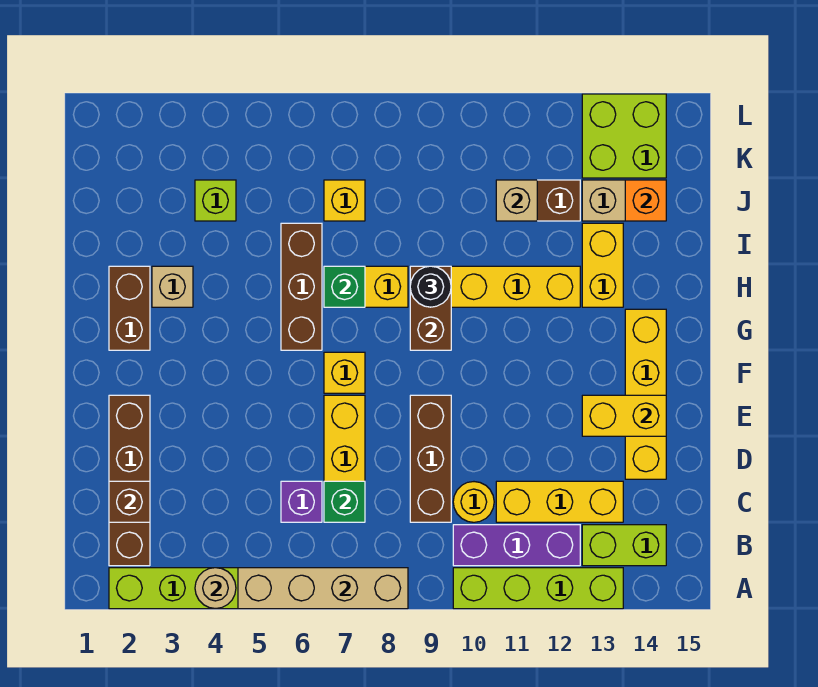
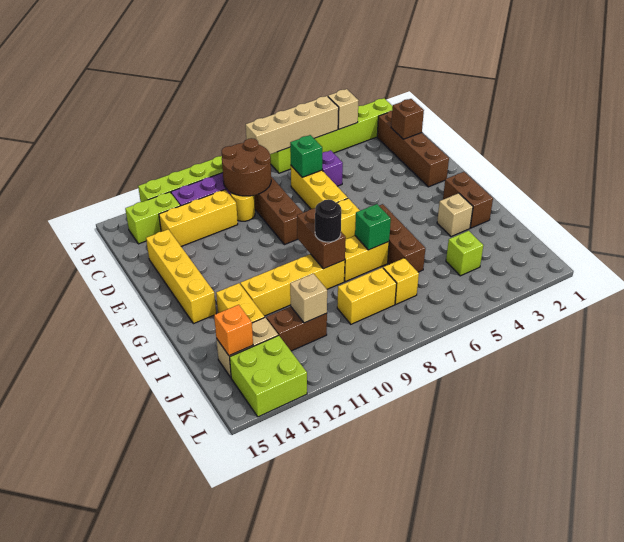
tan round brick A4 level 2 -> tan brick A4 level 2
none -> brown round brick B9:C10 level 2
yellow brick E13:E14 level 2 -> yellow brick J8:J9 level 1

